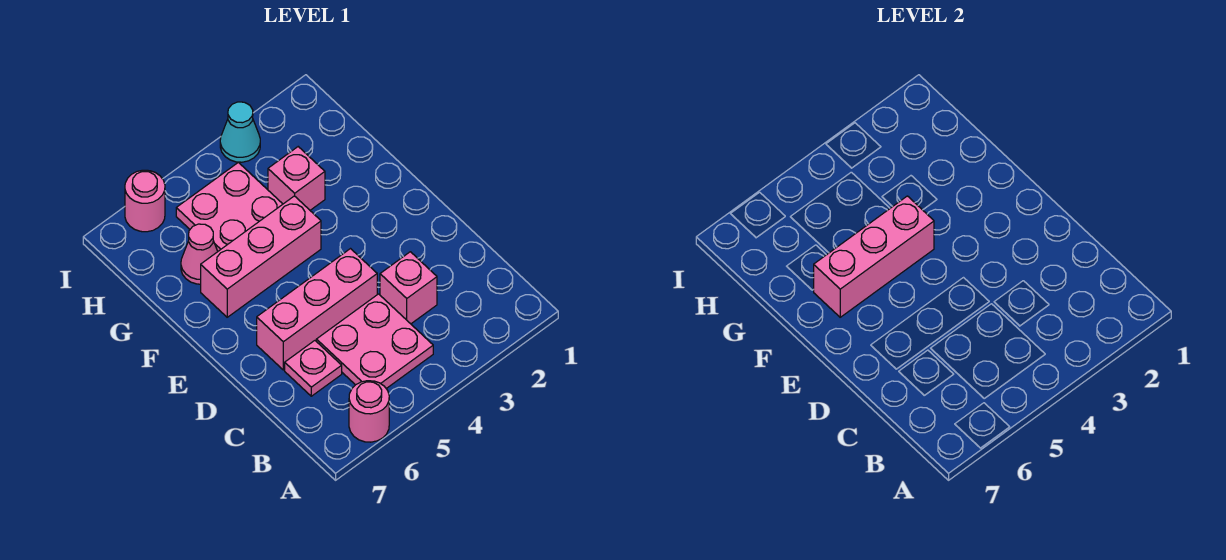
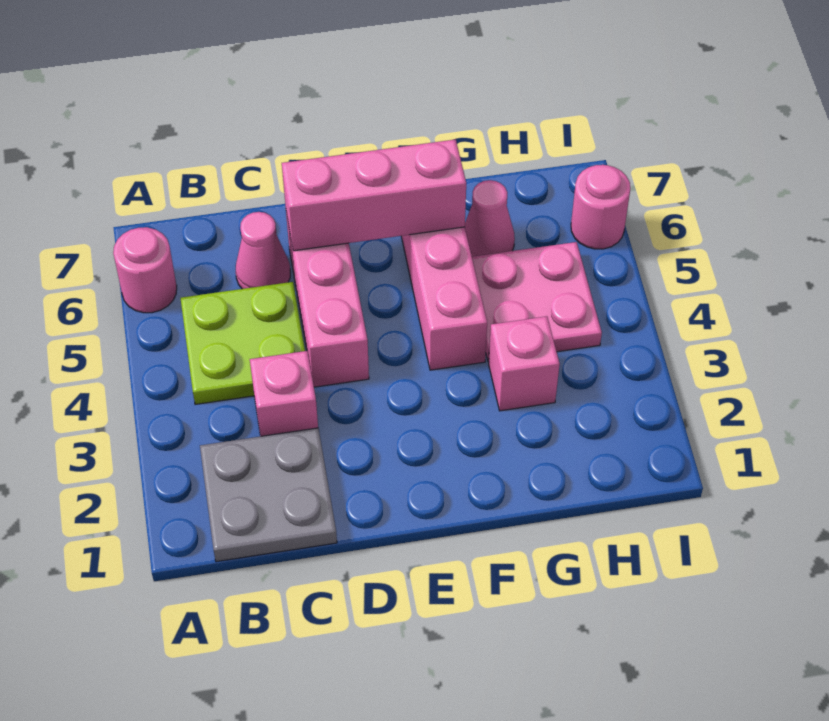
none -> grey plate B1:C2 level 1
pink plate B4:C5 level 1 -> lime plate B4:C5 level 1
pink plate C6 level 1 -> pink cone C6 level 1
pink brick F4:F6 level 2 -> pink brick D6:F6 level 2
cyan cone I3 level 1 -> none

